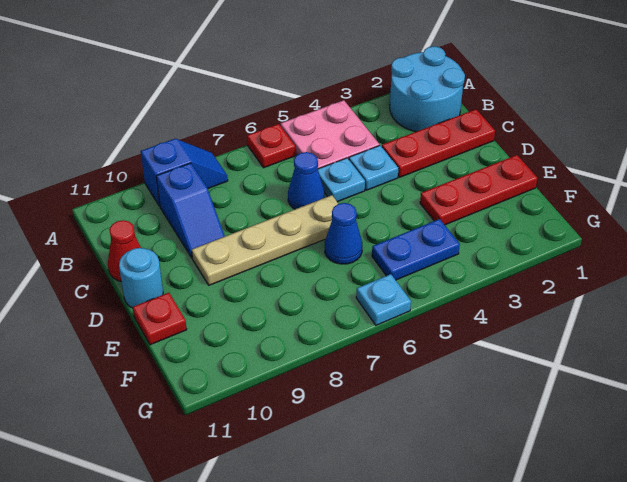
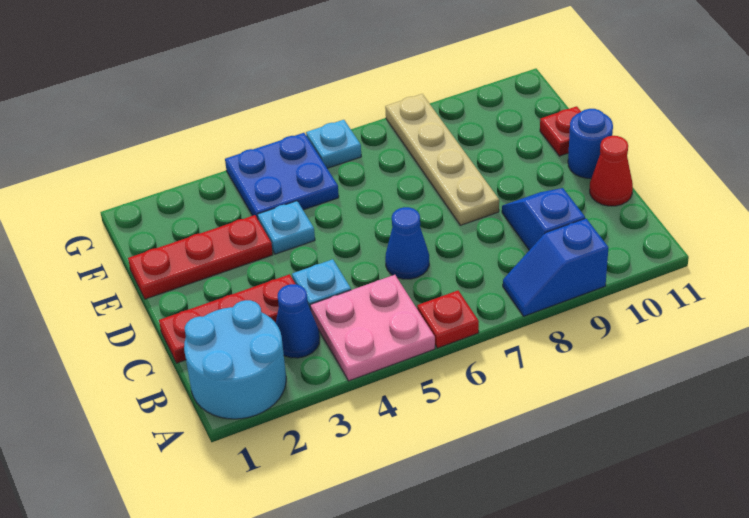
cyan plate C5 level 1 -> cyan plate E4 level 1
tan plate D6:D9 level 1 -> tan plate D8:G8 level 1
cyan round brick D11 level 1 -> blue round brick D11 level 1
blue cone E6 level 1 -> blue cone B3 level 1
blue plate F4:F5 level 1 -> blue plate F4:G5 level 1

